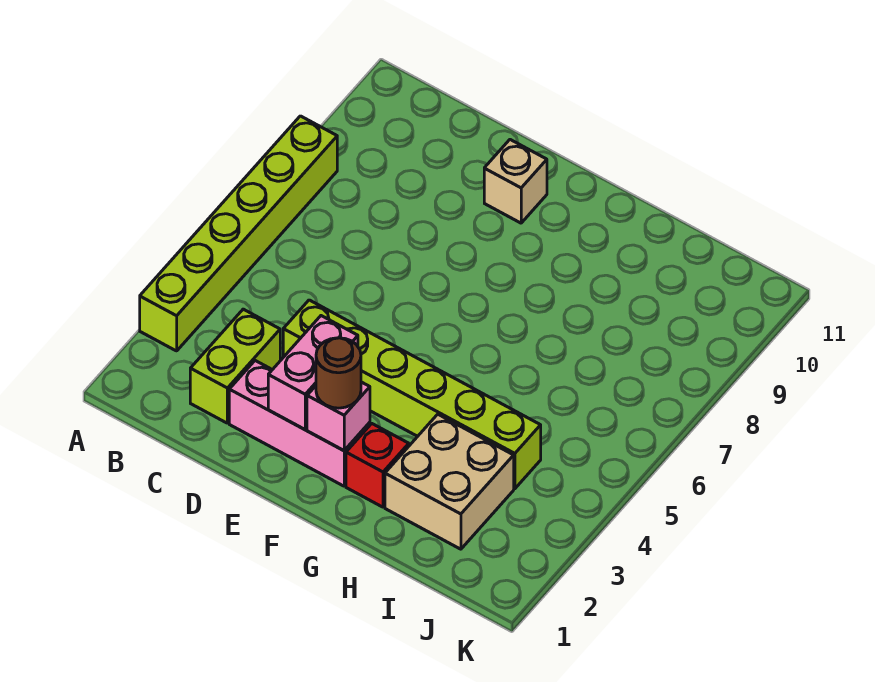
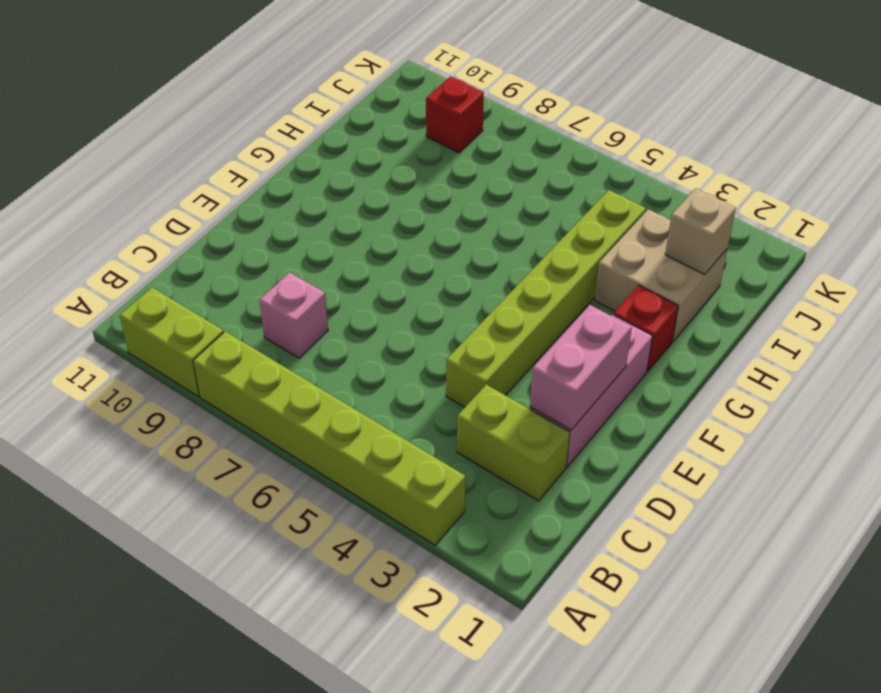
none -> lime brick A9:A10 level 1
pink brick E2:E3 level 2 -> pink brick D2:E2 level 2
tan brick E10 level 1 -> tan brick I2 level 2
pink brick F2 level 2 -> pink brick C8 level 1
brown round brick F2 level 3 -> none
none -> red brick J9 level 1

